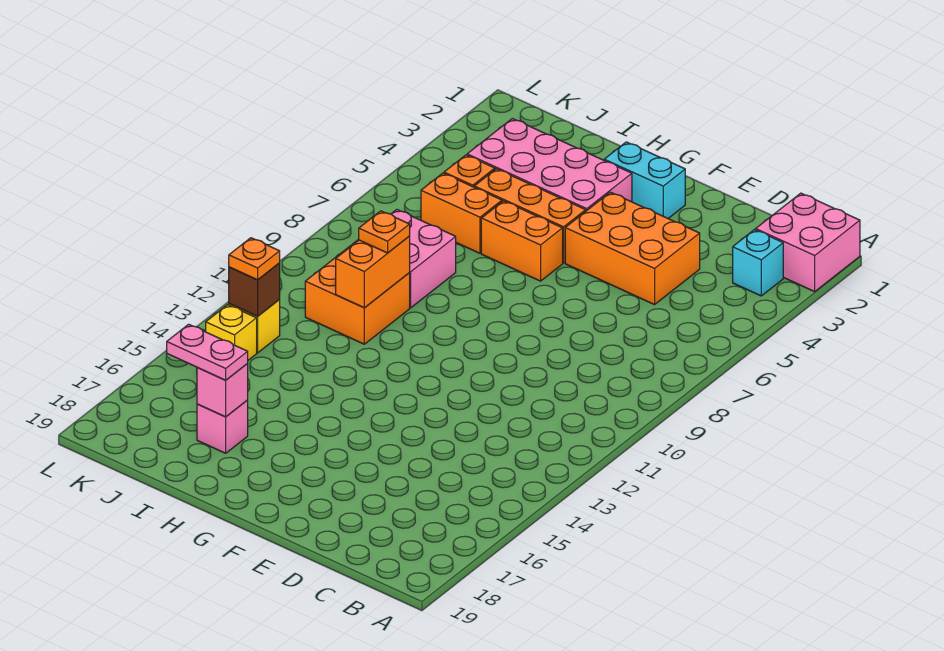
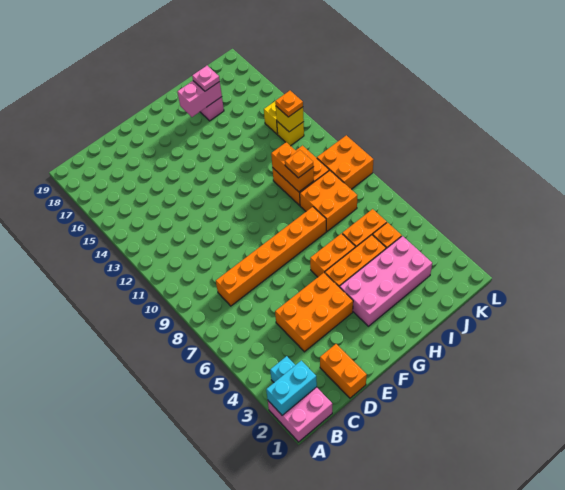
none -> orange brick C8:H8 level 1
none -> orange brick D1:D2 level 1
cyan brick F2:G2 level 1 -> cyan brick A2:B2 level 2
pink brick I8:J9 level 1 -> orange brick I8:J9 level 1
pink brick I17 level 2 -> pink brick H17:I17 level 2
pink plate I17:J17 level 3 -> pink plate I17 level 3
none -> orange brick K9:L10 level 1
brown brick K13 level 2 -> yellow brick K13 level 2

